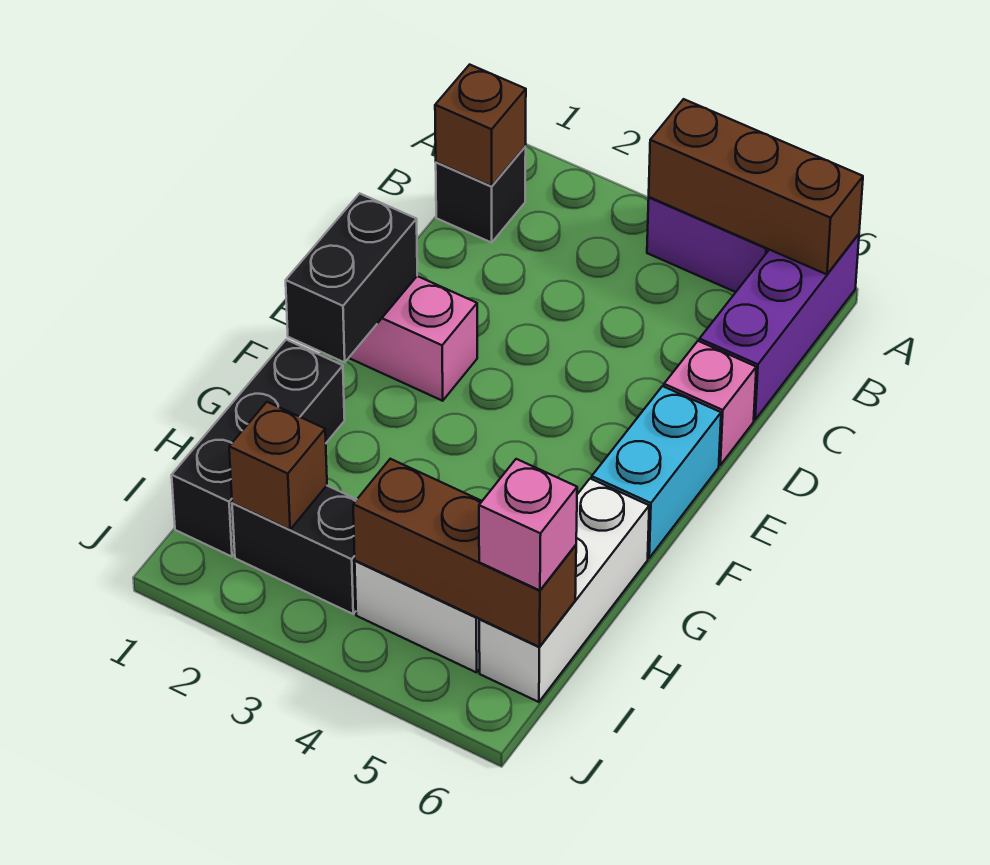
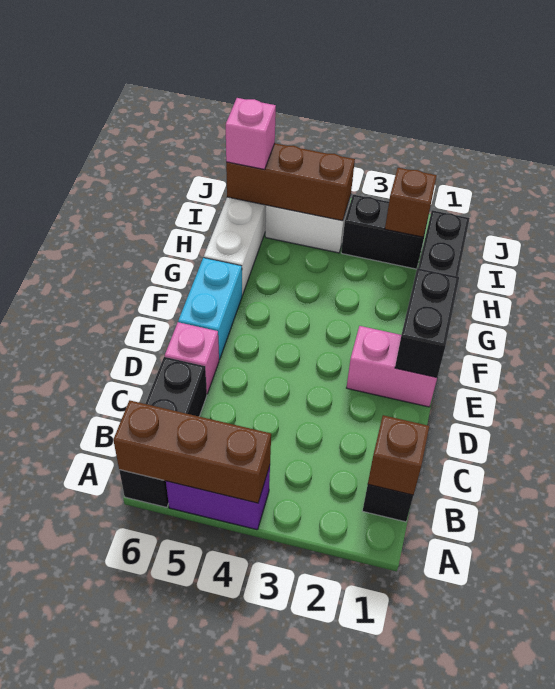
purple brick A6:C6 level 1 -> black brick A6:C6 level 1

